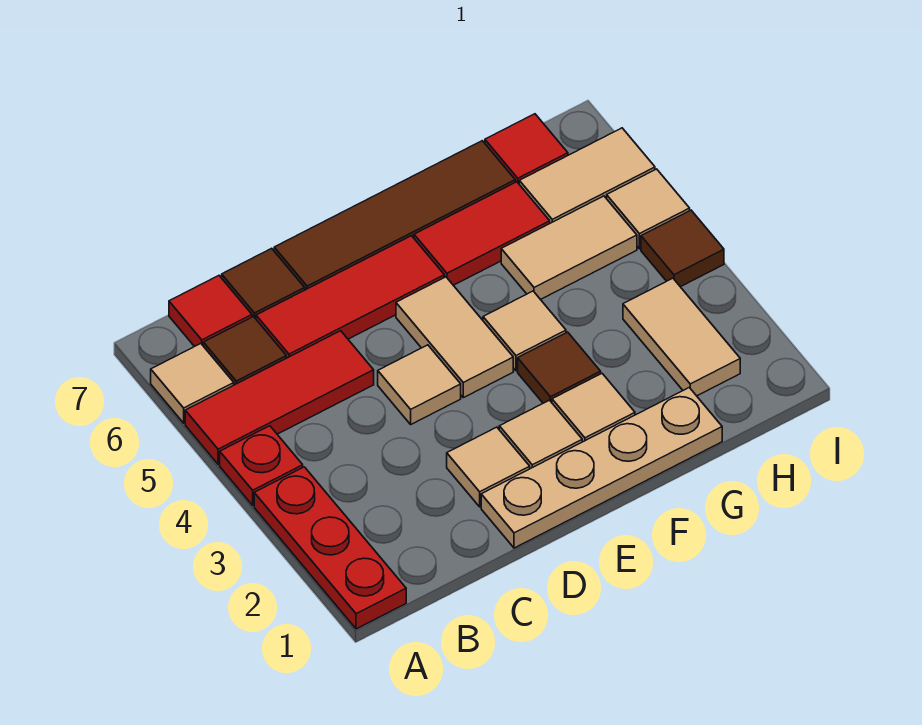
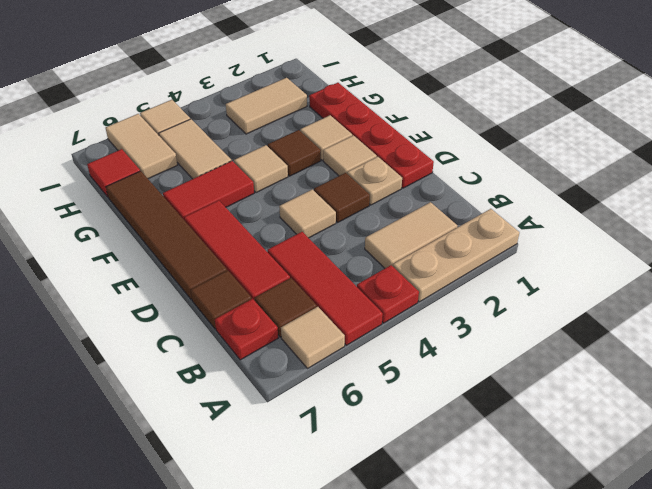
red plate A1:A3 level 1 -> tan plate A1:A3 level 1
red tile B7 level 1 -> red plate B7 level 1
tan plate D1:G1 level 1 -> red plate D1:G1 level 1
tan tile D2 level 1 -> tan plate D2 level 1
tan tile E4:E5 level 1 -> tan tile B2:B3 level 1
red tile F6:G6 level 1 -> red tile F5:F6 level 1
brown tile I4 level 1 -> brown tile D3 level 1

